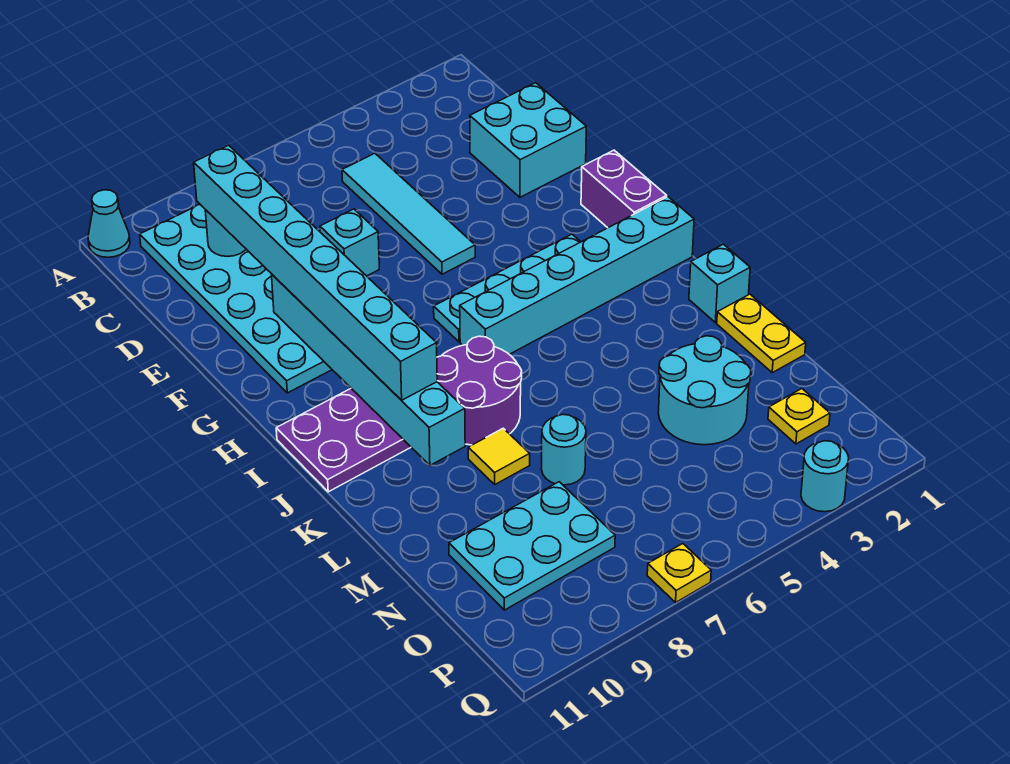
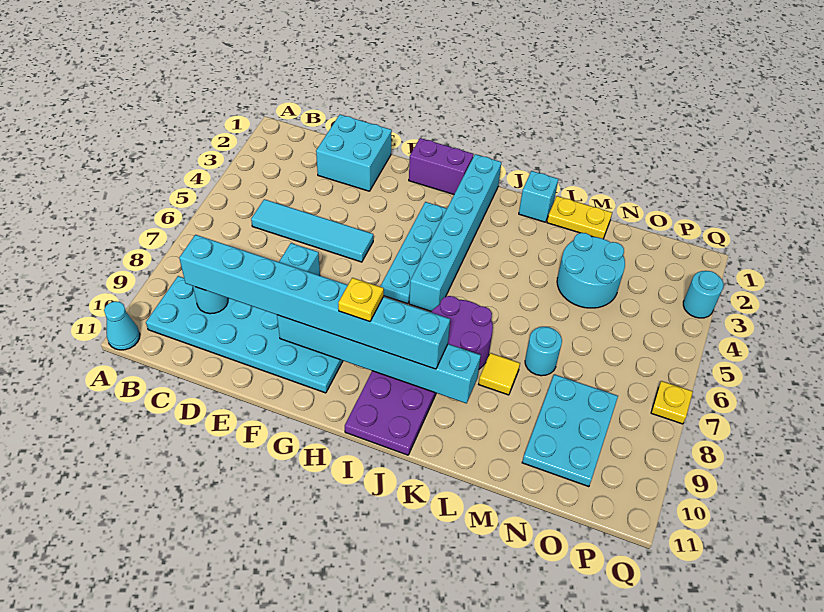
yellow plate O2 level 1 -> yellow plate H9 level 4

